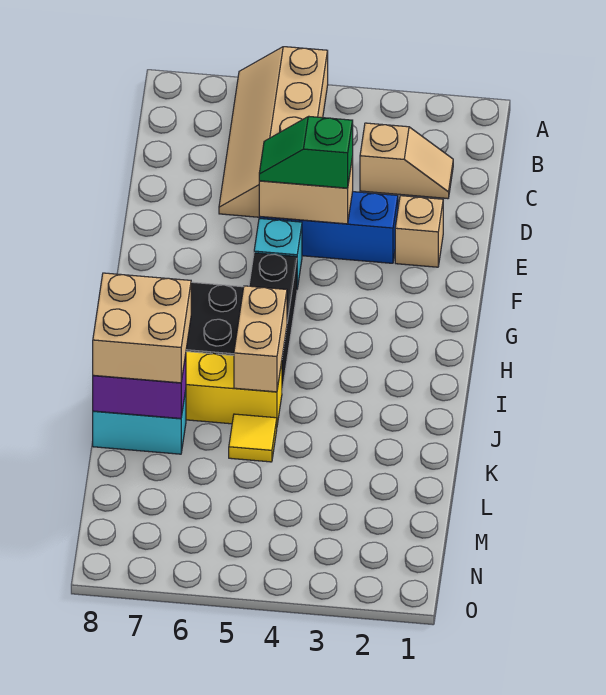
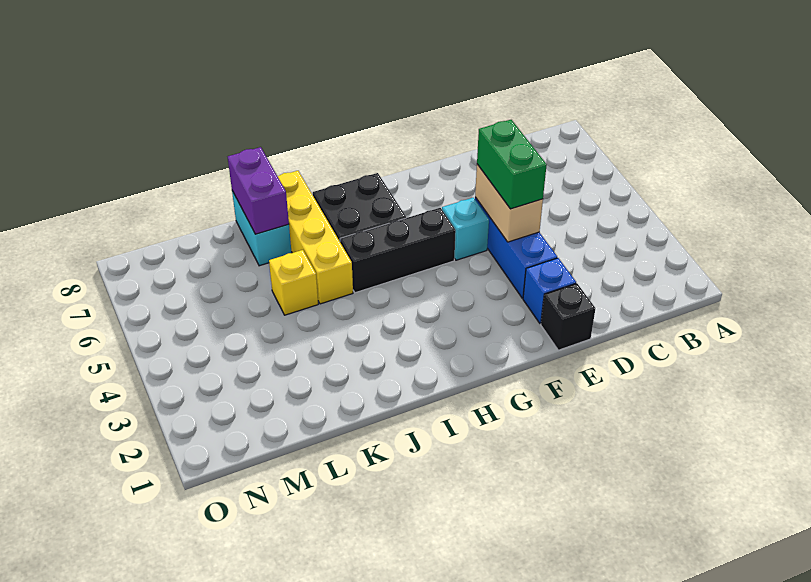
tan slope A5:D6 level 1 top 5 -> none
tan slope C2:C3 level 1 top 3 -> none
none -> black brick E1 level 1
tan brick E2 level 1 -> blue brick E2 level 1
green slope E4:E5 level 3 top 4 -> green brick E4:E5 level 3
tan brick I5:J5 level 2 -> none
tan brick J7:K8 level 3 -> none
yellow tile K5 level 1 -> yellow brick K5 level 1

